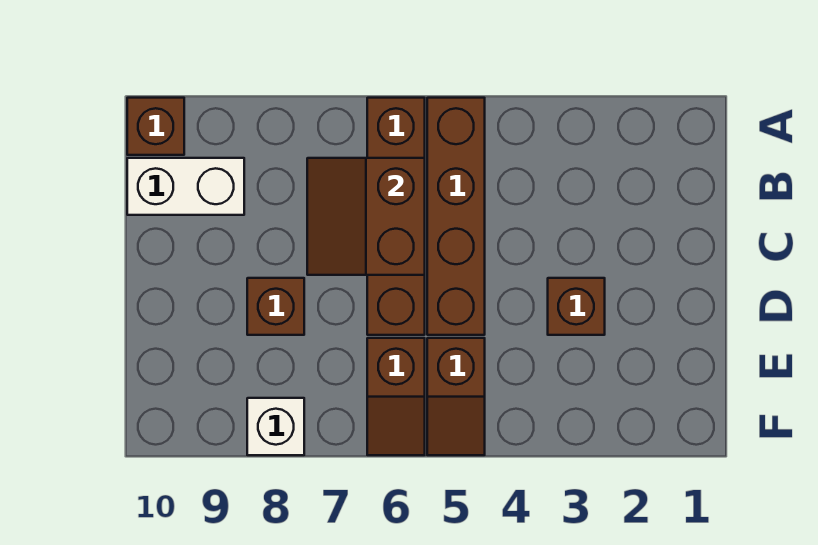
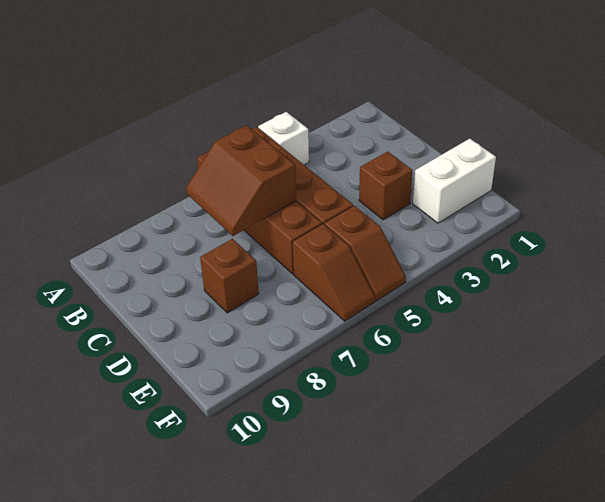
brown brick A10 level 1 -> none
white brick B9:B10 level 1 -> white brick E1:E2 level 1
white brick F8 level 1 -> white brick A4 level 1

